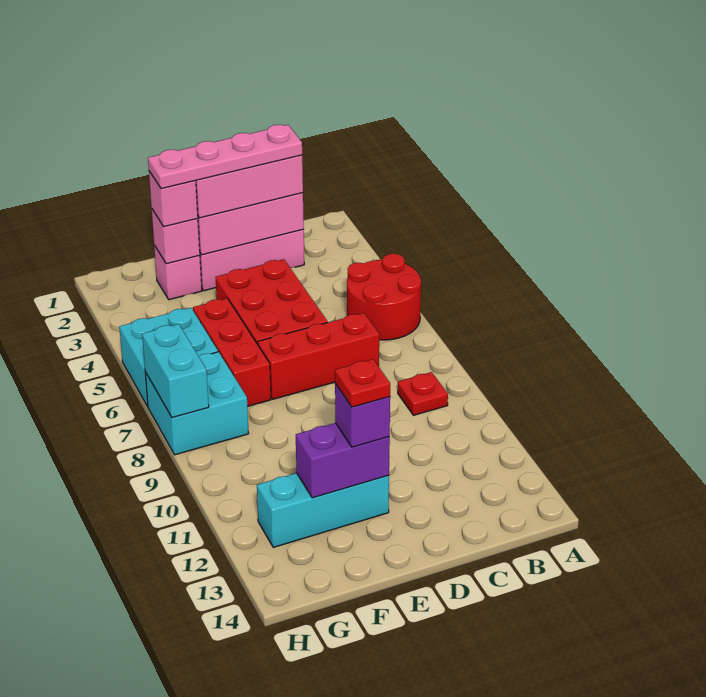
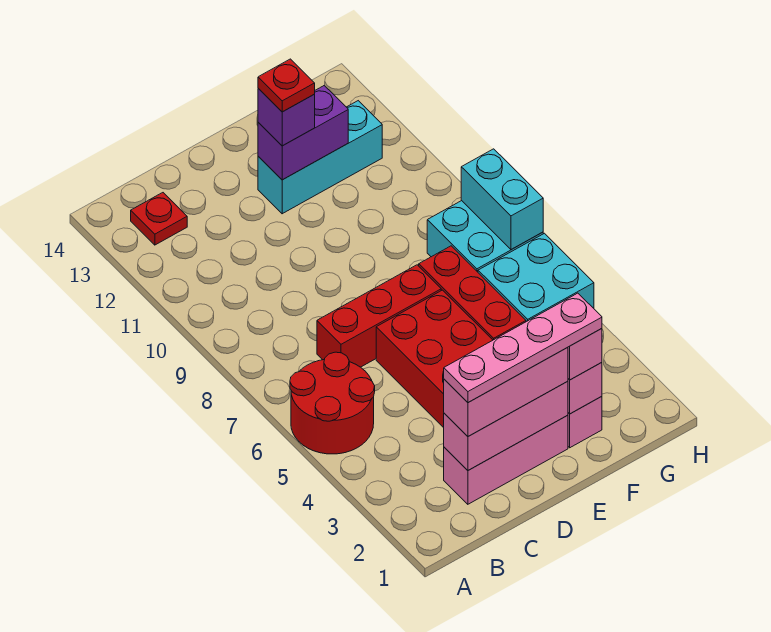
red plate B9 level 1 -> red plate B13 level 1

